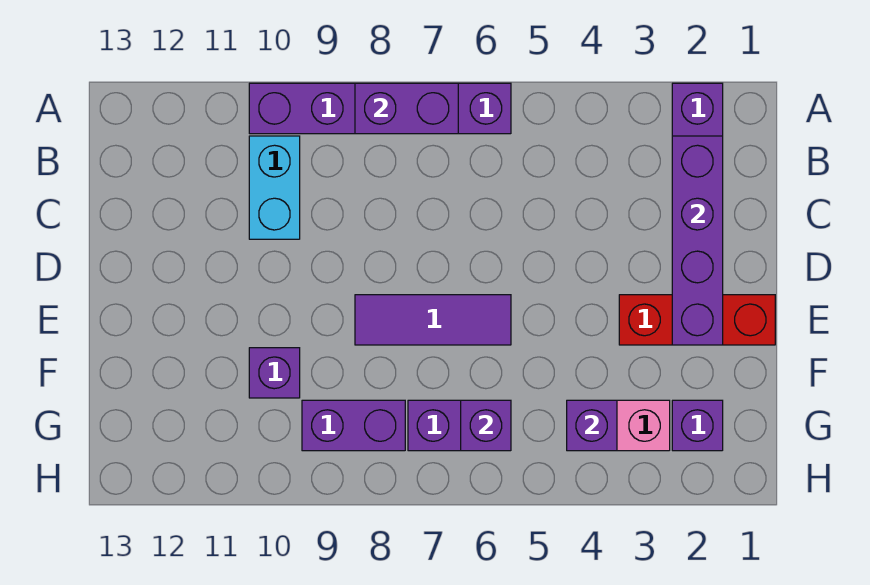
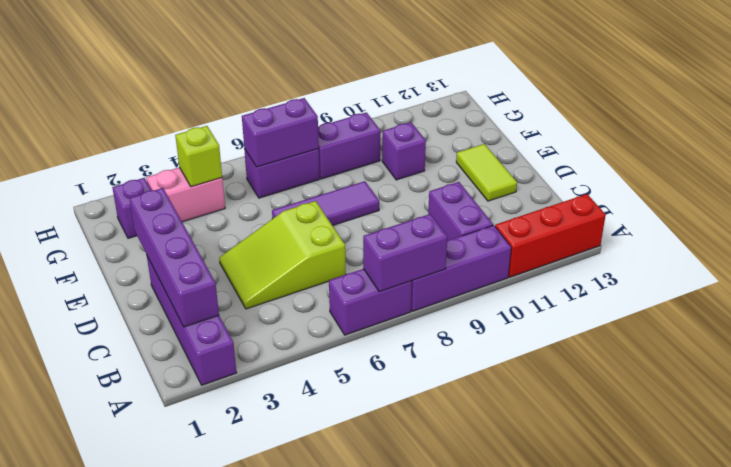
cyan brick B10:C10 level 1 -> purple brick B10:C10 level 1
none -> lime slope C4:D6 level 1 top 6
none -> lime tile D12:E12 level 1
red brick E1:E3 level 1 -> red brick A11:A13 level 1
purple brick G4 level 2 -> lime brick G4 level 2
purple brick G6 level 2 -> purple brick G6:G7 level 2

